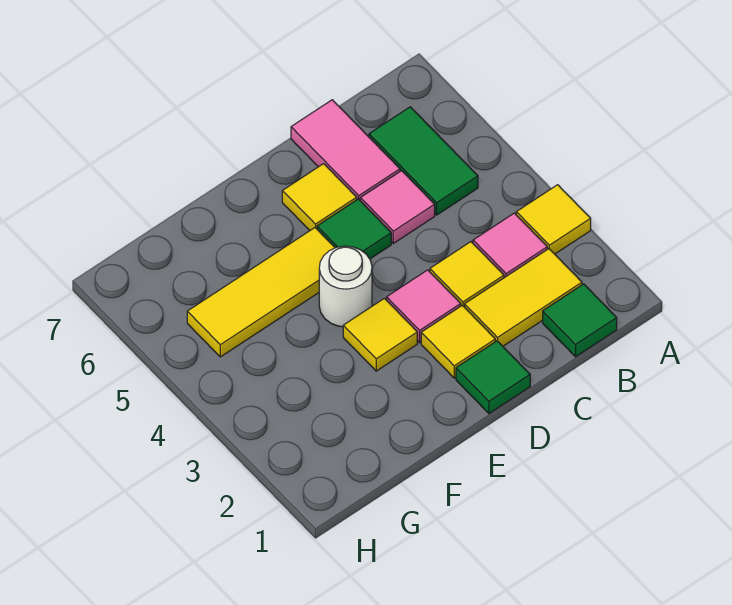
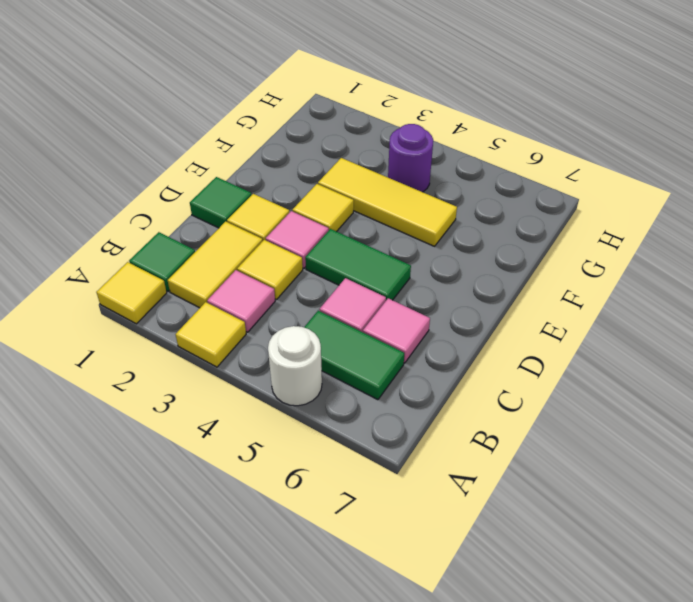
pink tile C6:C7 level 1 -> pink tile C6 level 1
green tile D5 level 1 -> green tile D4:D5 level 1
yellow tile D6 level 1 -> yellow tile A1 level 1
white round brick E4 level 1 -> white round brick A5 level 1
yellow tile E5:G5 level 1 -> yellow tile F3:F5 level 1
none -> purple round brick G4 level 1

